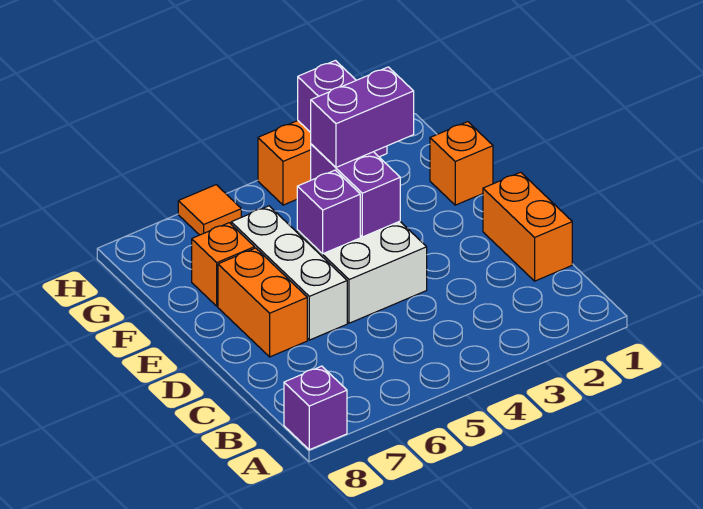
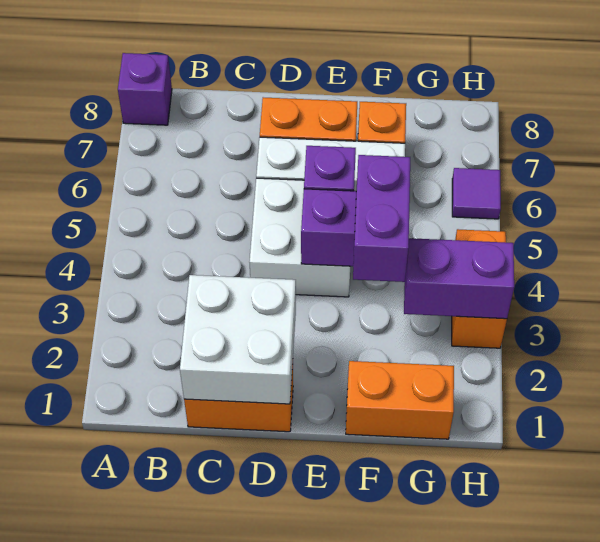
none -> white brick C1:D2 level 2
orange brick F1 level 1 -> orange brick F1:G1 level 1
orange tile H6 level 1 -> purple tile H6 level 1

